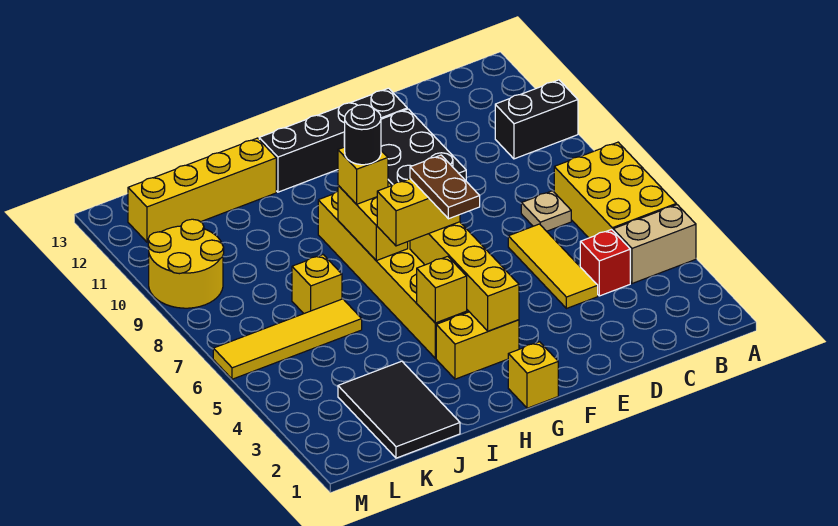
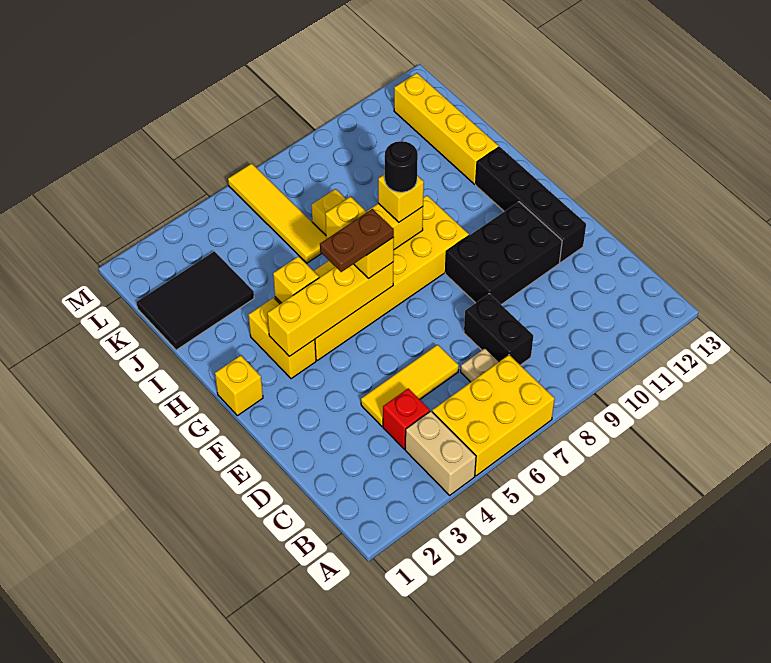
black brick A10:B10 level 1 -> black brick C8:D8 level 1
yellow round brick L9:M10 level 1 -> none

